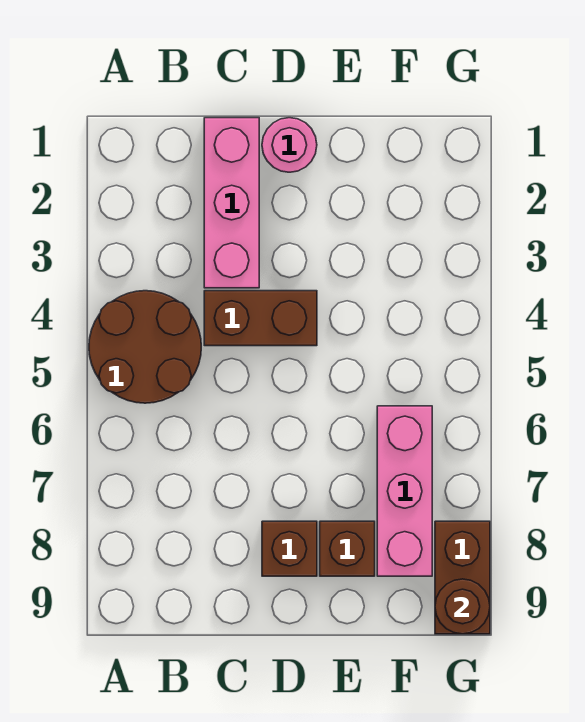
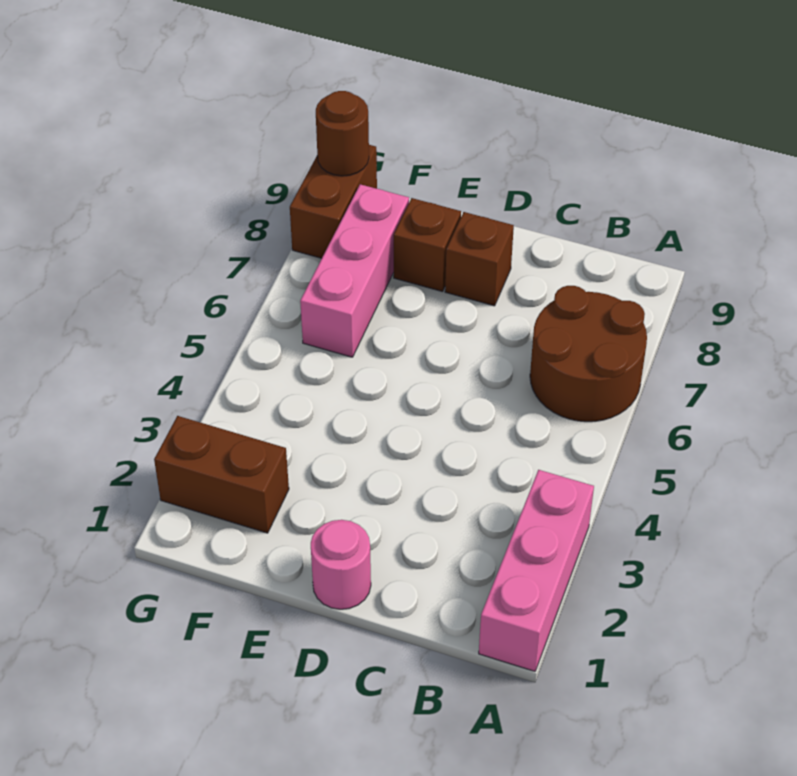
brown round brick A4:B5 level 1 -> brown round brick A6:B7 level 1
pink brick C1:C3 level 1 -> pink brick A1:A3 level 1
brown brick C4:D4 level 1 -> brown brick F2:G2 level 1

